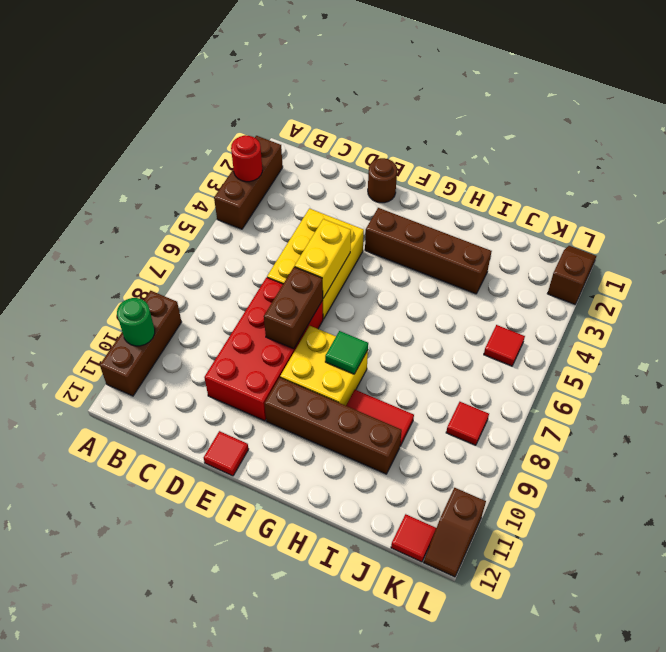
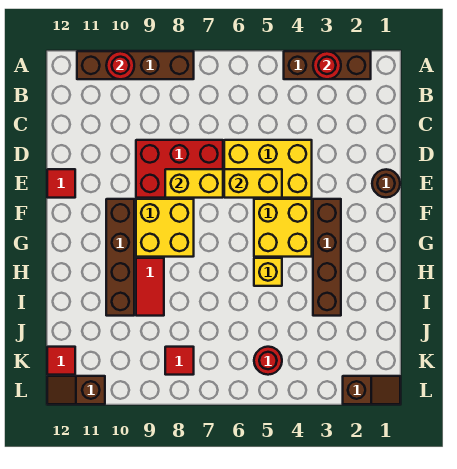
brown brick A9:A11 level 1 -> brown brick A8:A11 level 1
green round brick A10 level 2 -> red round brick A10 level 2
red brick D7:E10 level 1 -> red brick D7:E9 level 1
brown brick E7:E8 level 2 -> yellow brick E7:E8 level 2
none -> yellow brick F4:G5 level 1
green tile G8 level 2 -> none
none -> yellow brick H5 level 1
red tile K5 level 1 -> red round brick K5 level 1

